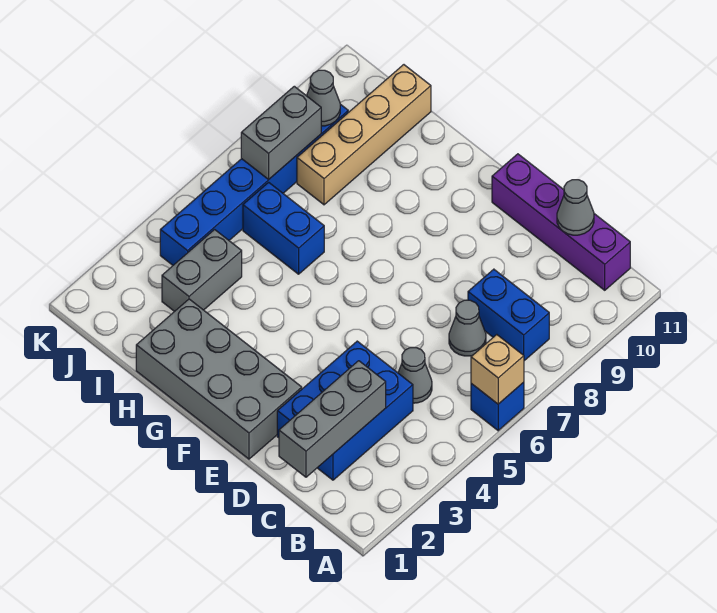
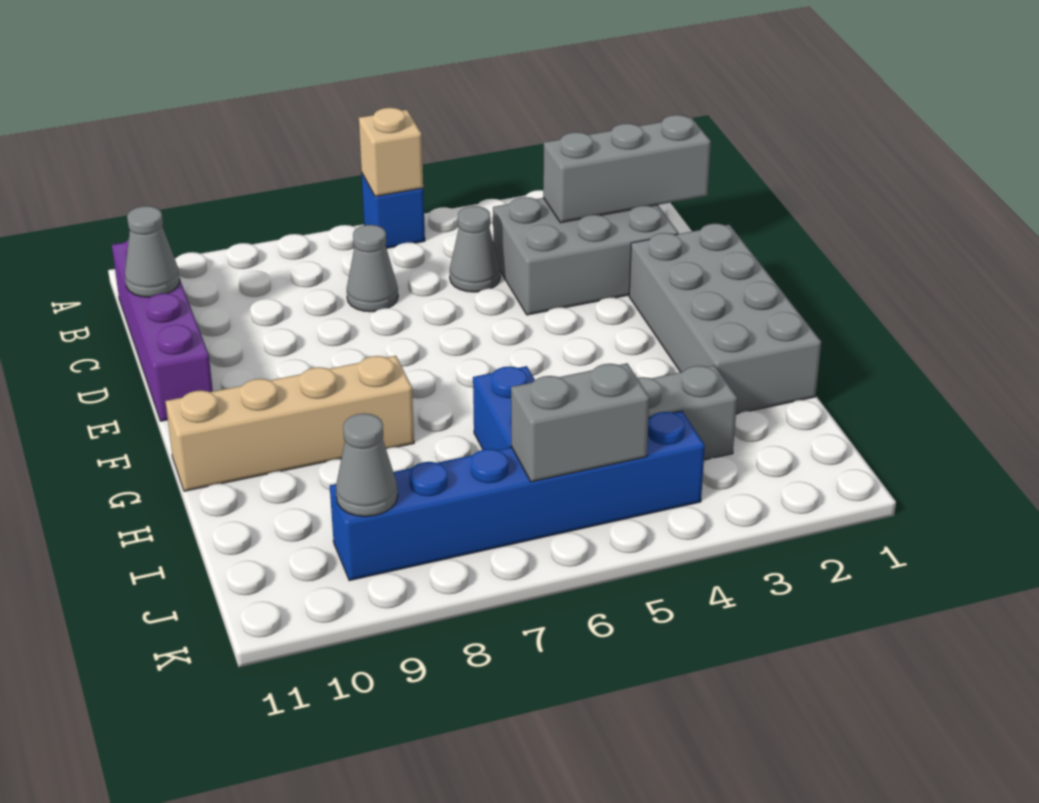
blue brick B8:C8 level 1 -> none
blue brick C2:D4 level 1 -> grey brick C2:D4 level 1
tan brick I8:I11 level 1 -> tan brick G8:G11 level 1
grey brick J7:J8 level 2 -> grey brick J5:J6 level 2

